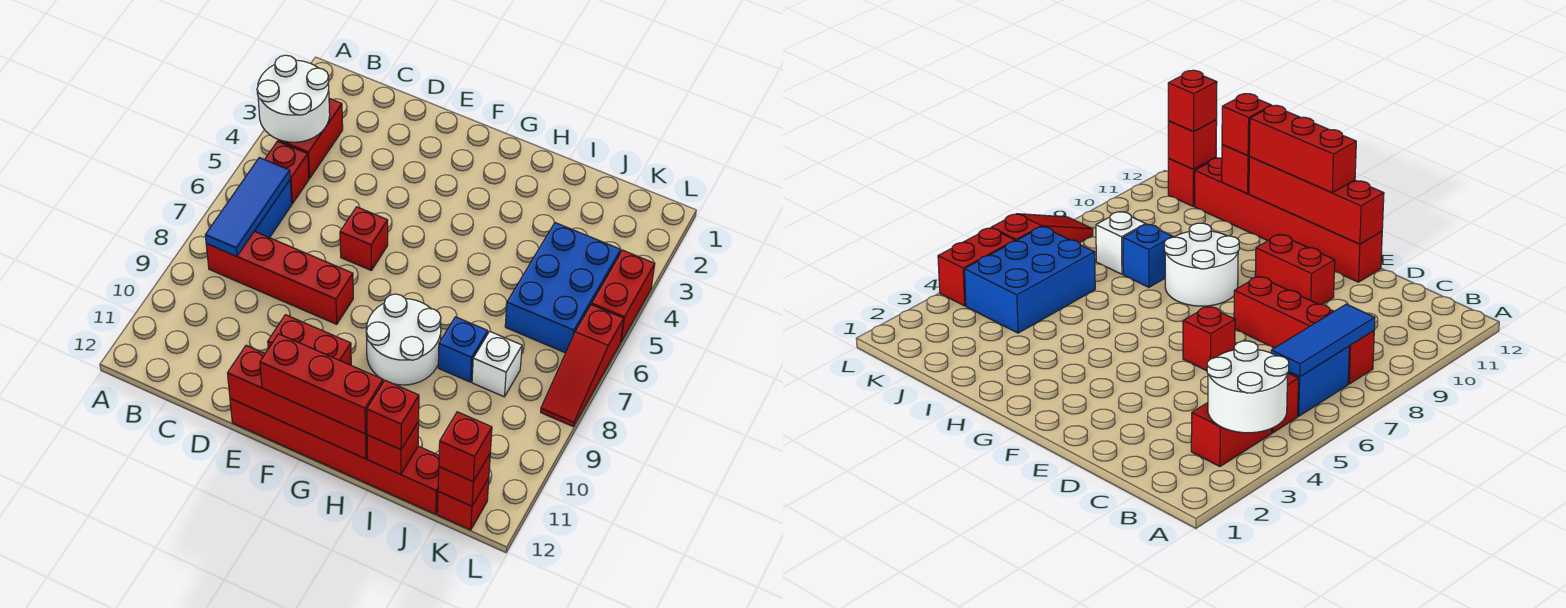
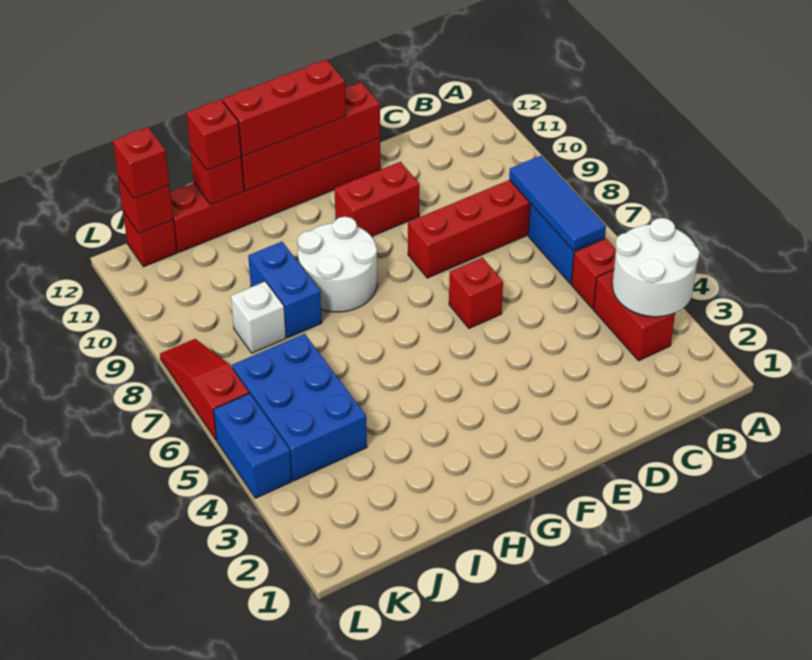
blue brick I8 level 1 -> blue brick I8:I9 level 1
red brick L4:L5 level 1 -> blue brick L4:L5 level 1

